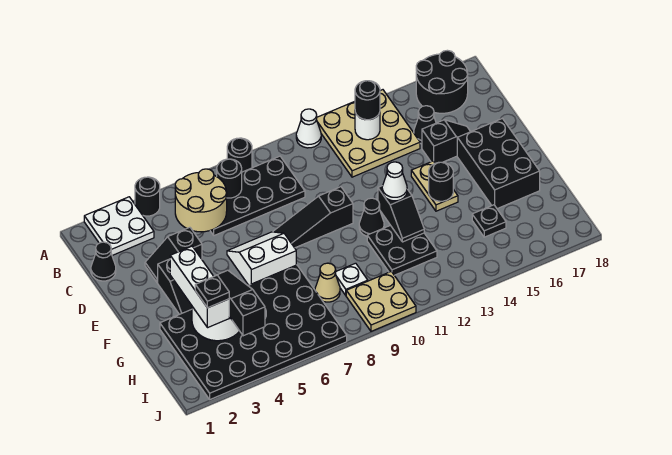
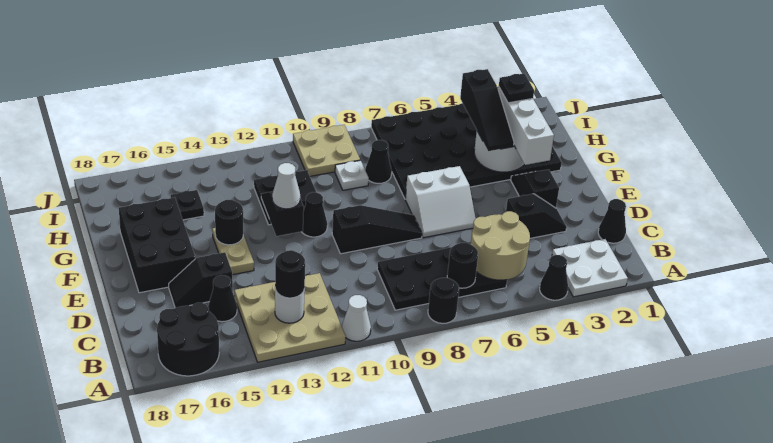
black round brick A4 level 1 -> black cone A4 level 1
tan cone H8 level 1 -> black cone H8 level 1

